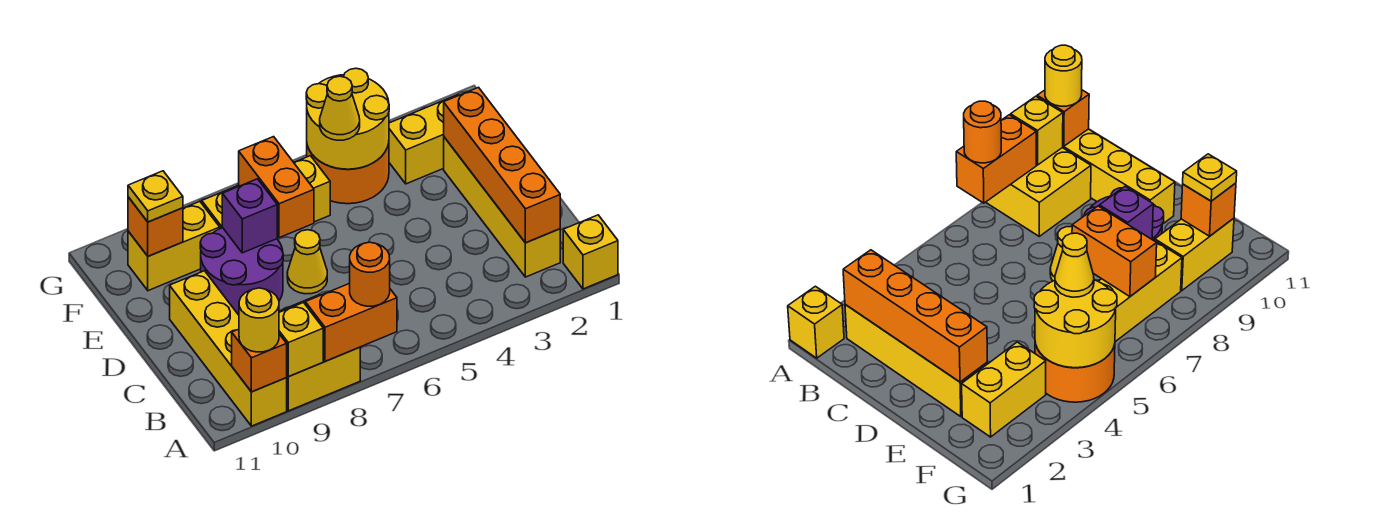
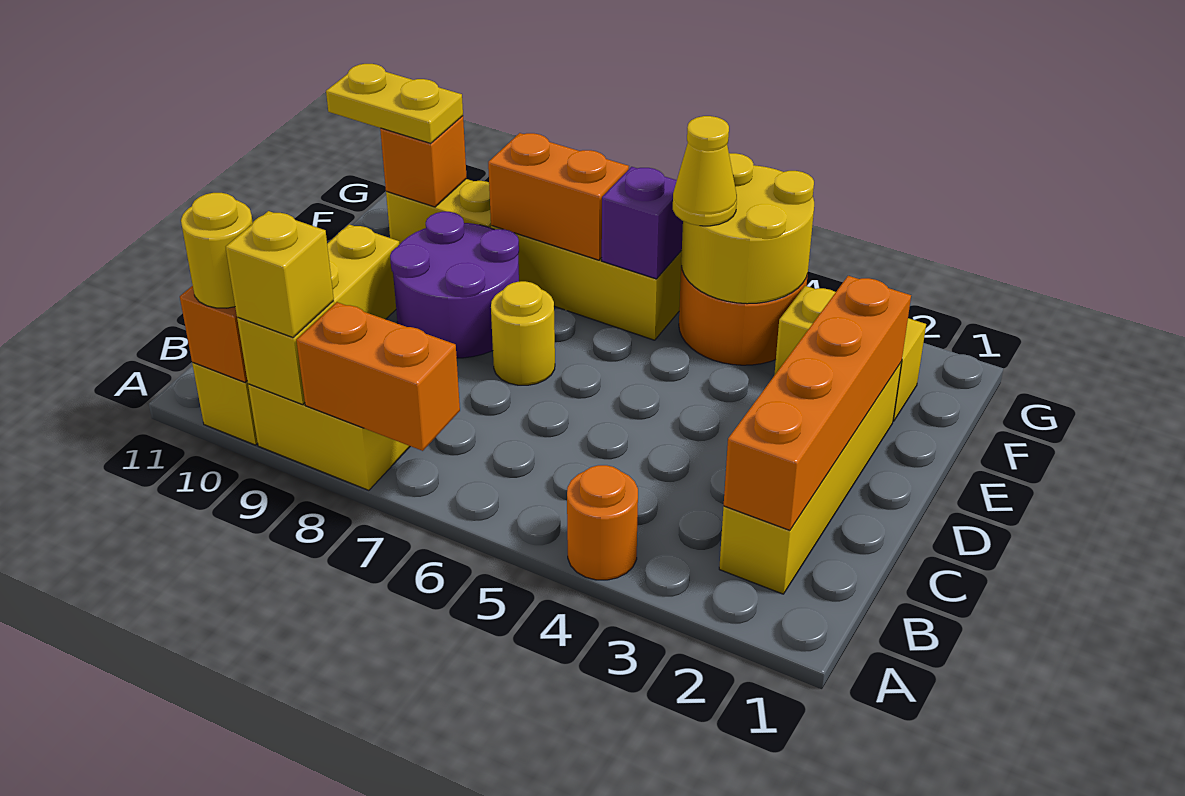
yellow brick A1 level 1 -> yellow brick A9 level 3
orange round brick A7 level 3 -> orange round brick A4 level 1
yellow cone D7 level 1 -> yellow round brick D7 level 1
orange brick E7:F7 level 2 -> orange brick F7:F8 level 2
purple brick E8 level 2 -> purple brick F6 level 2
yellow plate F10 level 3 -> yellow plate F10:F11 level 3

